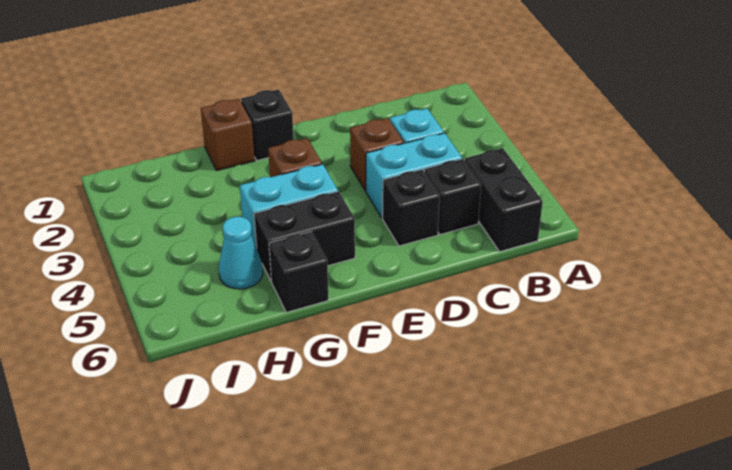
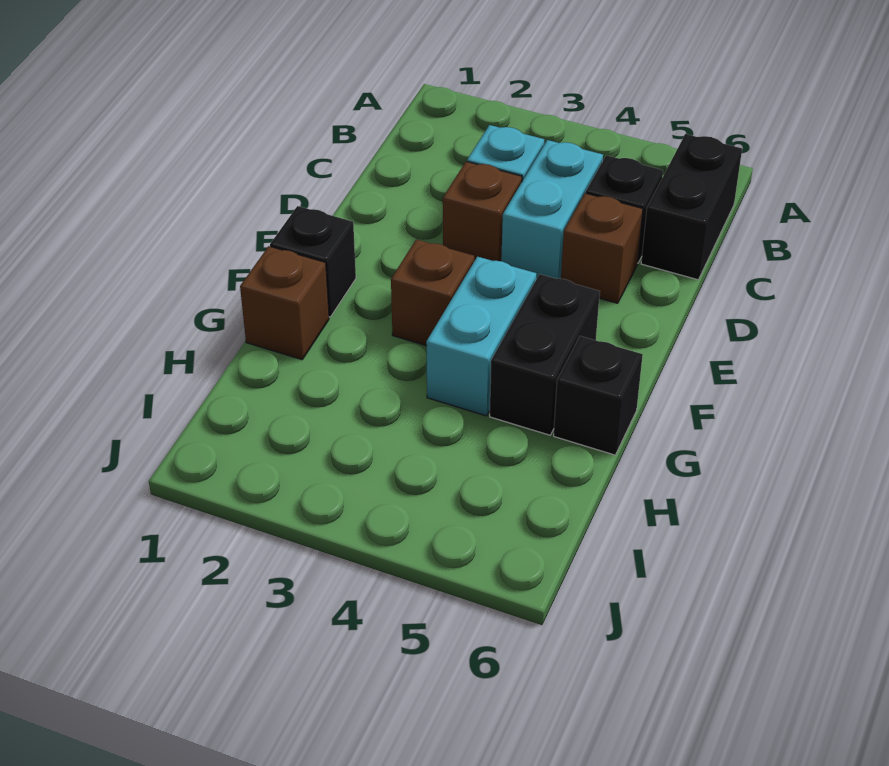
black brick B5:B6 level 1 -> black brick B6:C6 level 1
black brick D5 level 1 -> brown brick D5 level 1
cyan cone H5 level 1 -> none

